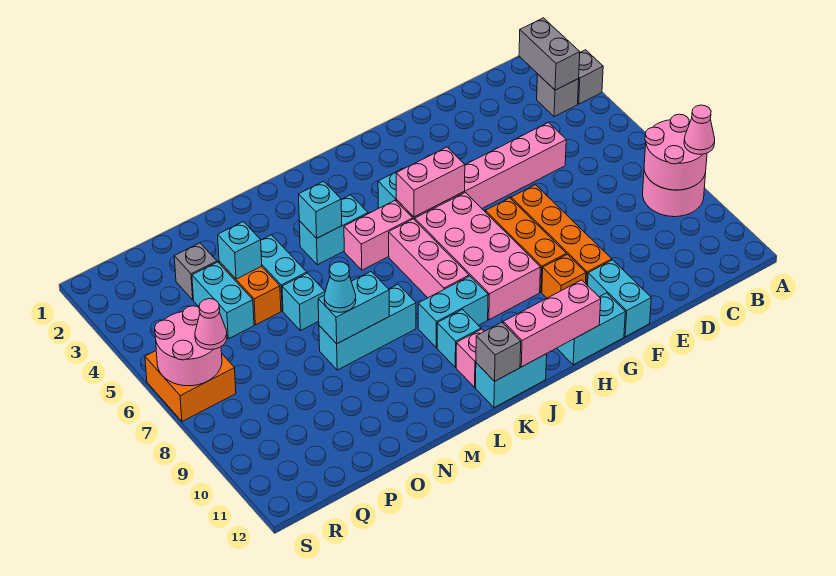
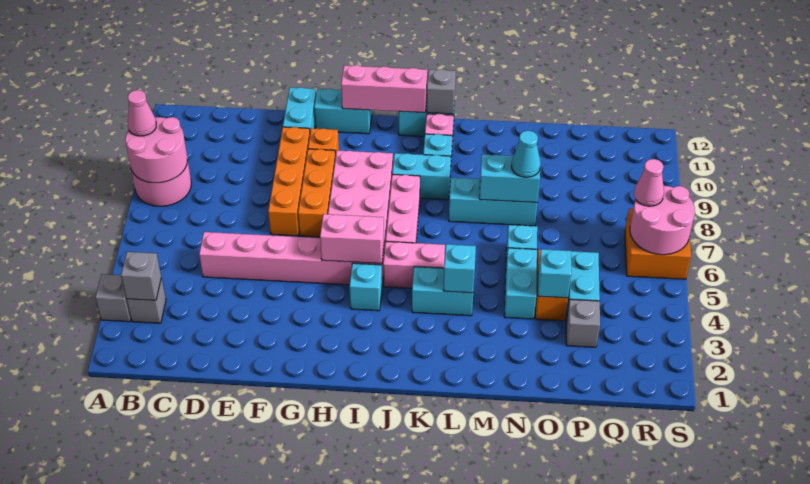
grey brick B2:B3 level 2 -> grey brick B3 level 2

